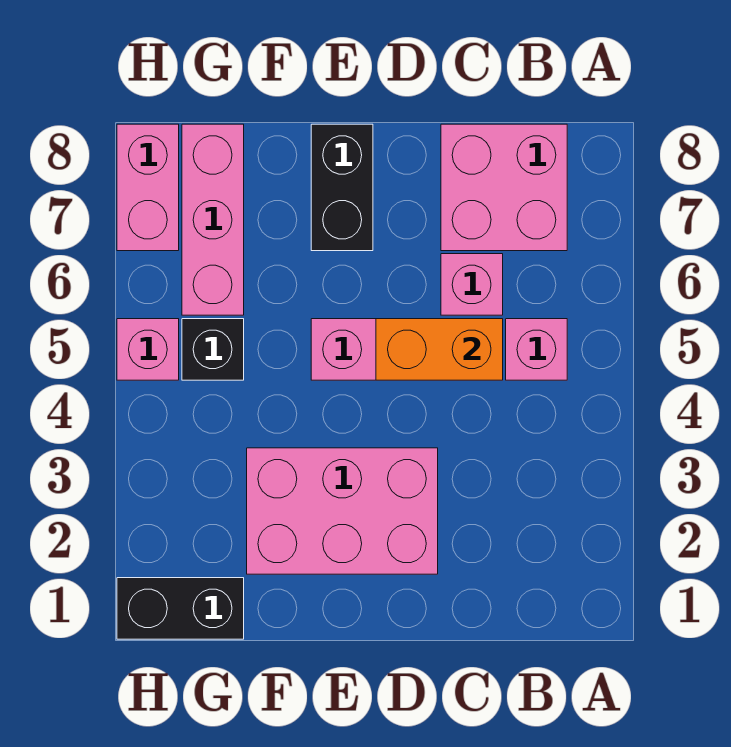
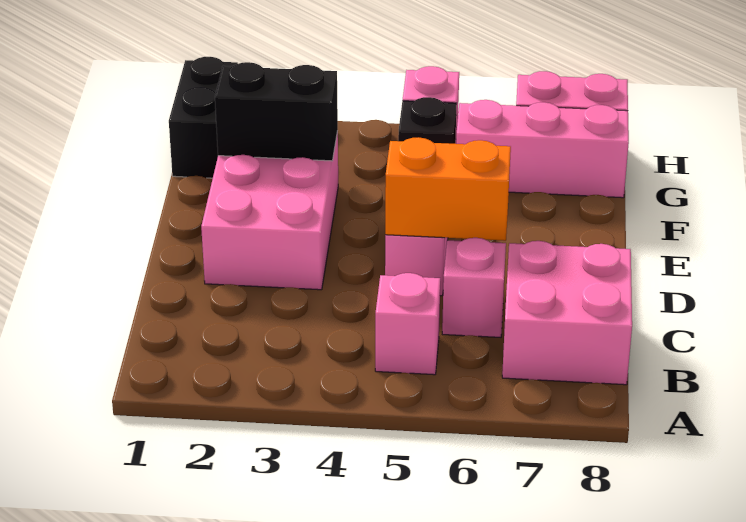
orange brick C5:D5 level 2 -> orange brick D5:D6 level 2
black brick E7:E8 level 1 -> black brick F2:F3 level 2

